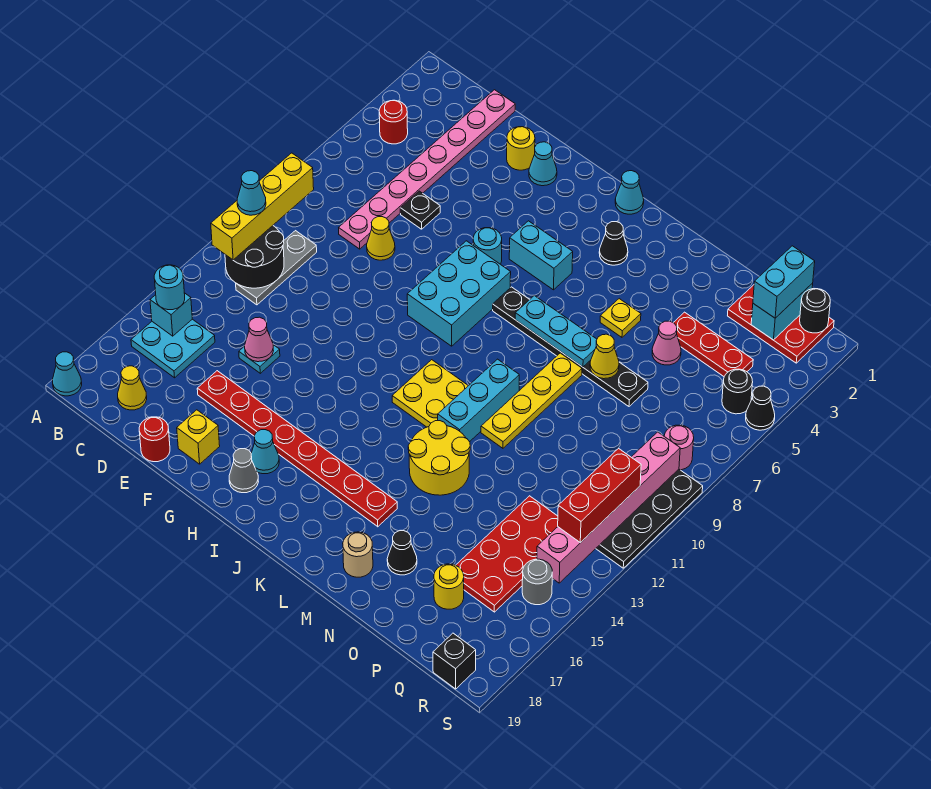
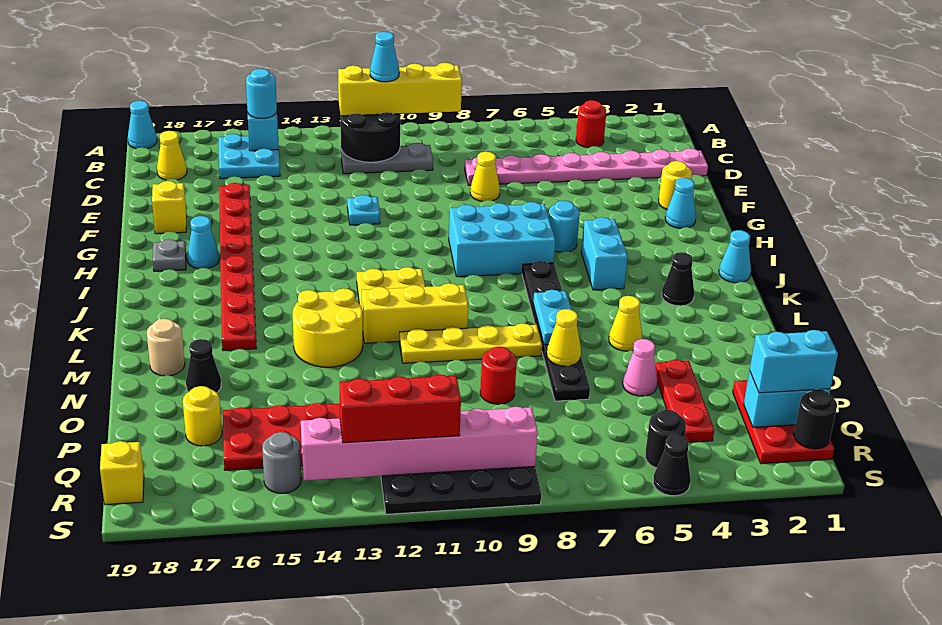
black plate E6 level 1 -> none
cyan plate E14 level 1 -> cyan plate F12 level 1
pink cone E14 level 2 -> none
red round brick E19 level 1 -> red round brick O9 level 1
grey cone H18 level 1 -> grey plate H18 level 1
cyan plate K7:M7 level 2 -> cyan plate L7:M7 level 2
cyan brick L10:L12 level 1 -> yellow brick L10:L12 level 1
yellow plate M5 level 1 -> yellow cone M5 level 1
pink round brick R8 level 1 -> none
black brick R19 level 1 -> yellow brick R19 level 1

